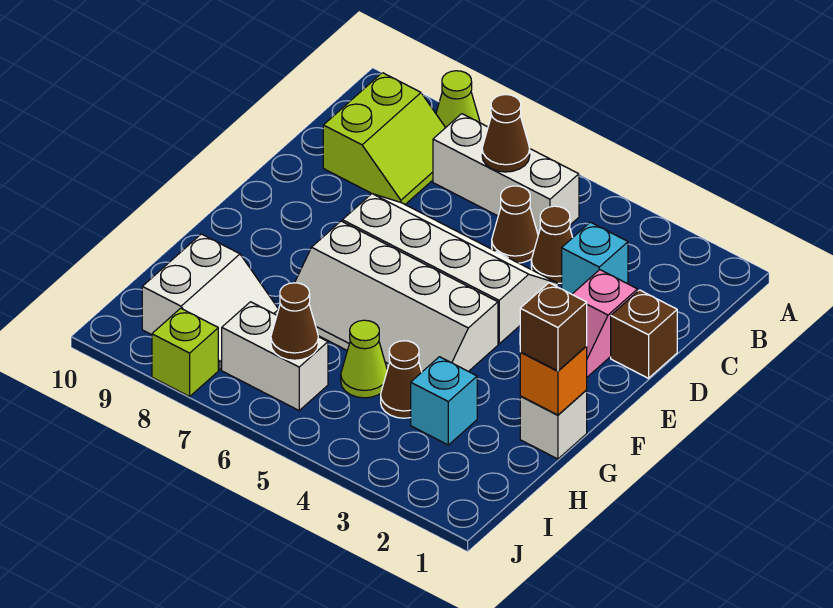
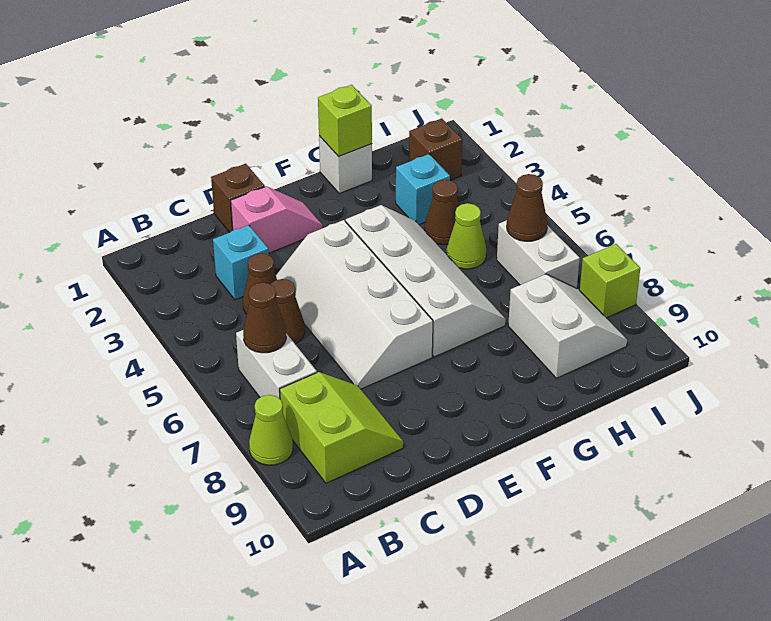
white brick B5:B7 level 1 -> white brick B6:B7 level 1
lime slope B8:C9 level 1 top 9 -> lime slope B8:C9 level 1 top B
orange brick G1 level 2 -> lime brick G1 level 2
brown brick G1 level 3 -> brown brick I2 level 1
white slope H8:I9 level 1 top 9 -> white slope H8:I9 level 1 top H

